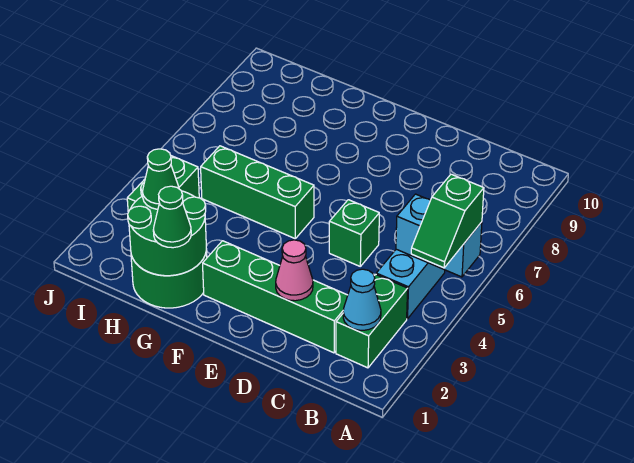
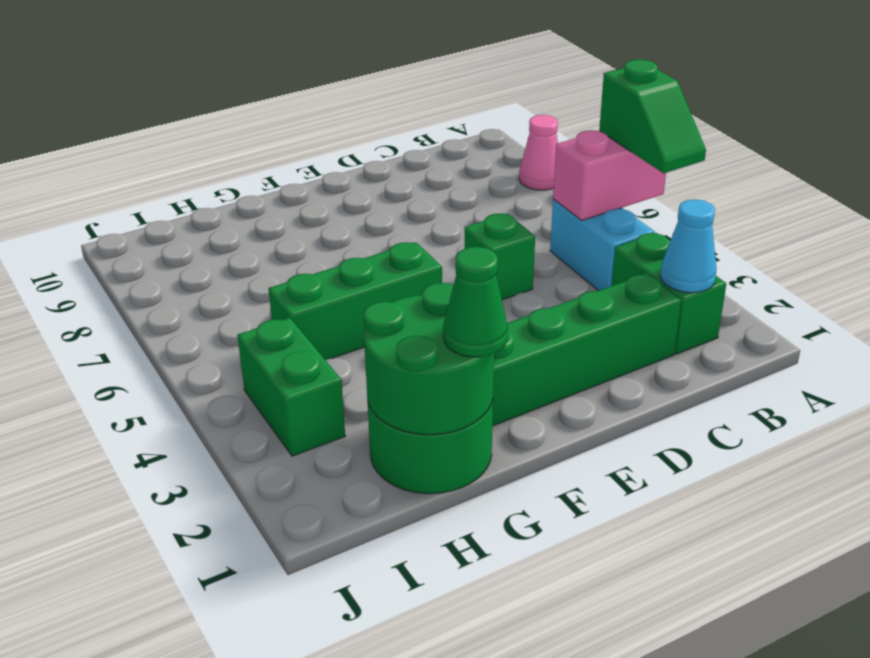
cyan brick A5:B5 level 2 -> pink brick A5:B5 level 2
pink cone D2 level 2 -> pink cone A8 level 1
green cone H2 level 3 -> none

